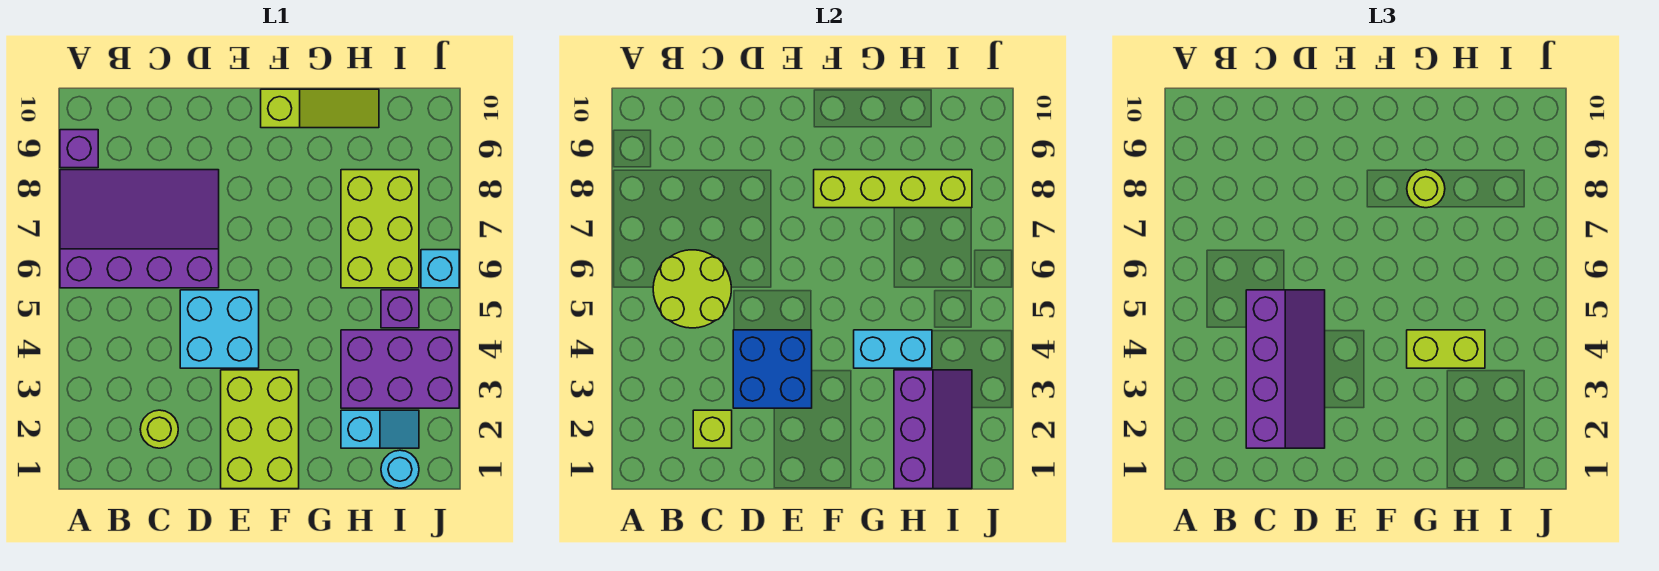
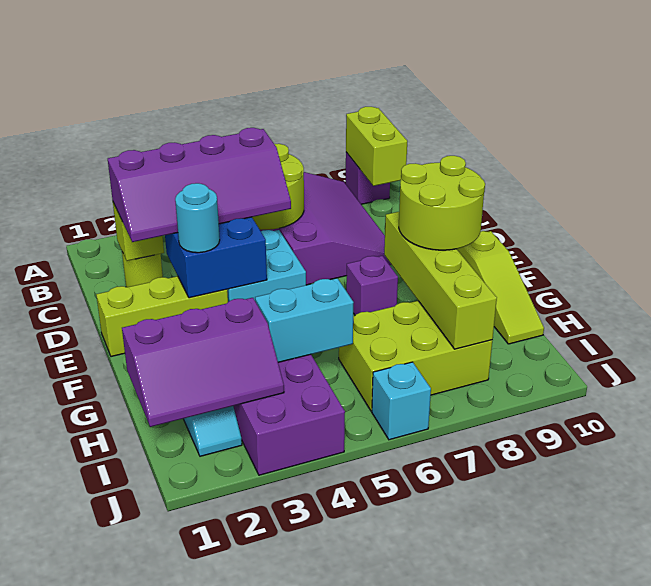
lime brick E1:F3 level 1 -> lime brick E1:E3 level 1
cyan brick G4:H4 level 2 -> cyan brick H4:H5 level 2
lime brick G4:H4 level 3 -> lime brick A9:B9 level 2
lime round brick G8 level 3 -> lime round brick F8:G9 level 3
cyan round brick I1 level 1 -> cyan round brick E3 level 3
purple brick I5 level 1 -> purple brick F7 level 1

